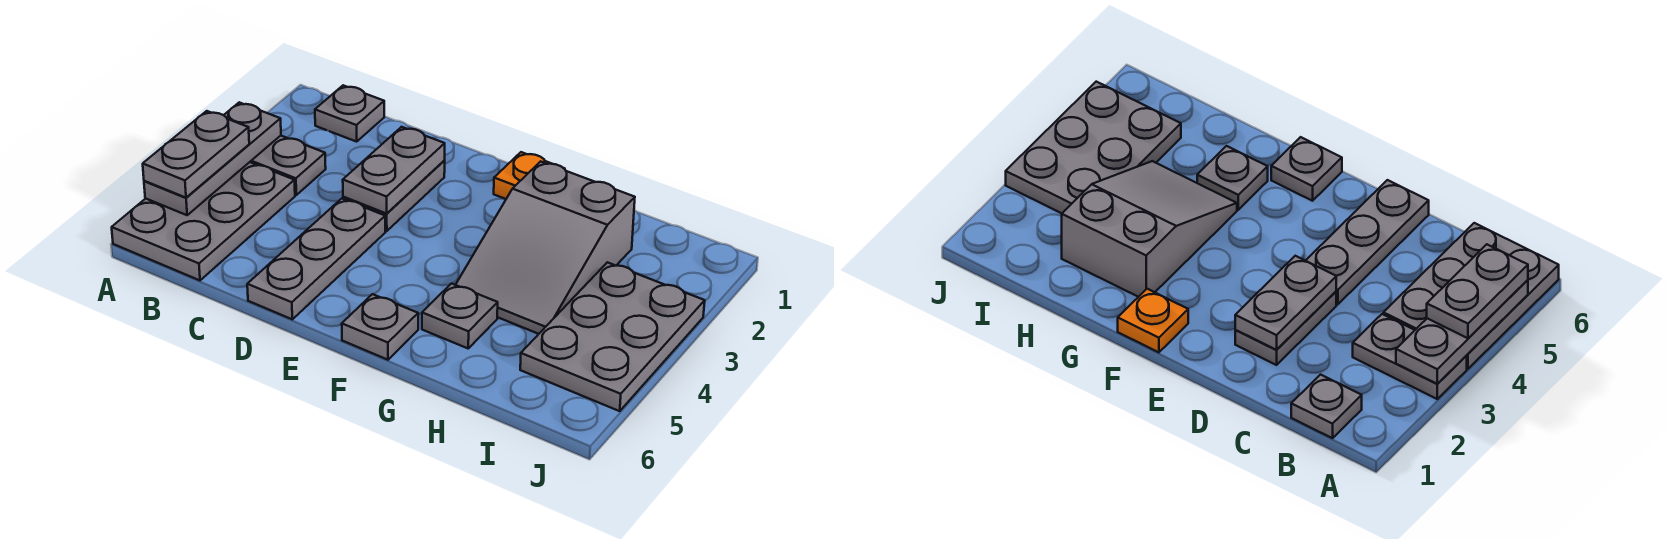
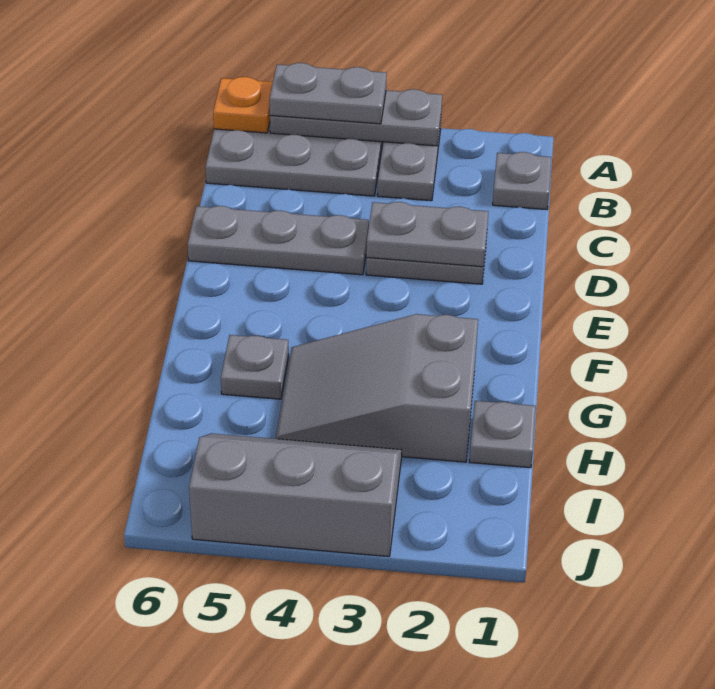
orange plate F1 level 1 -> orange plate A6 level 2
grey plate F6 level 1 -> grey plate H1 level 1
grey plate I3:J5 level 1 -> grey slope I3:J5 level 1 top J

